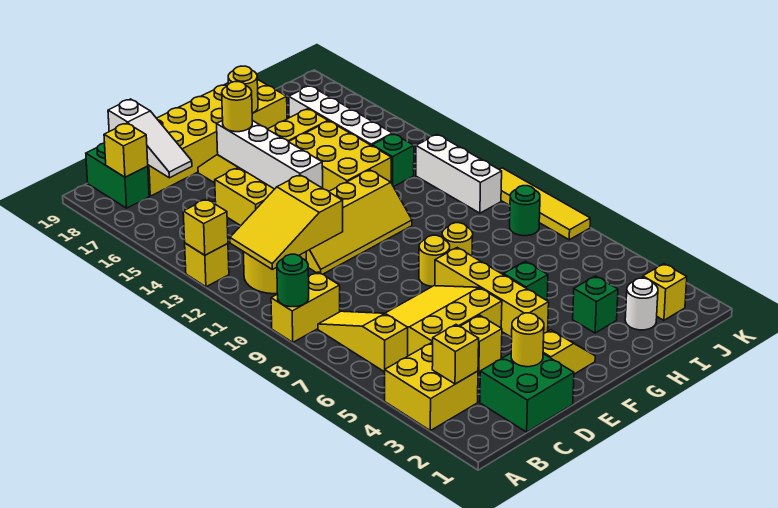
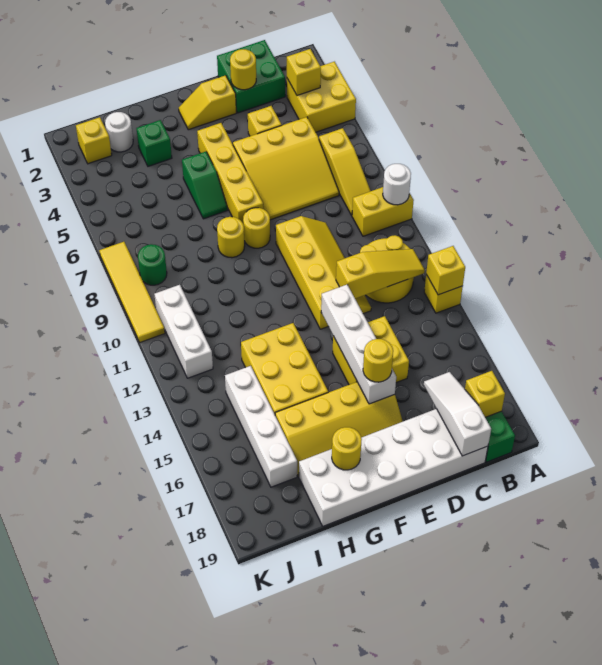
green round brick A9 level 2 -> white round brick A9 level 2
yellow slope B11:D12 level 2 top D -> yellow slope B12:D12 level 2 top D
yellow brick C18:H19 level 1 -> white brick C18:H19 level 1
yellow slope D11:G12 level 1 top 12 -> yellow slope D9:E12 level 1 top E
green brick I13 level 1 -> none

